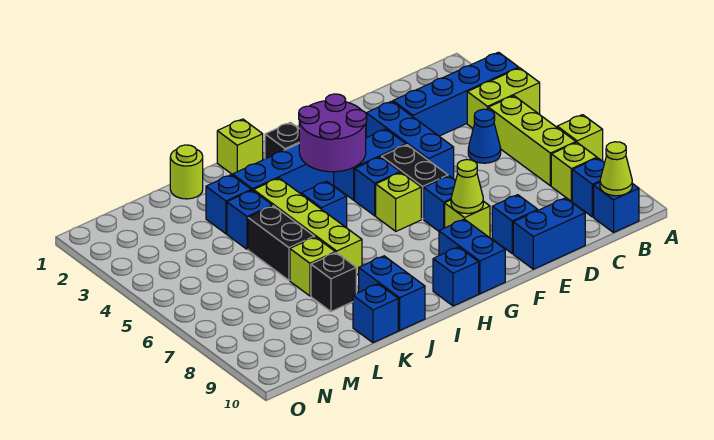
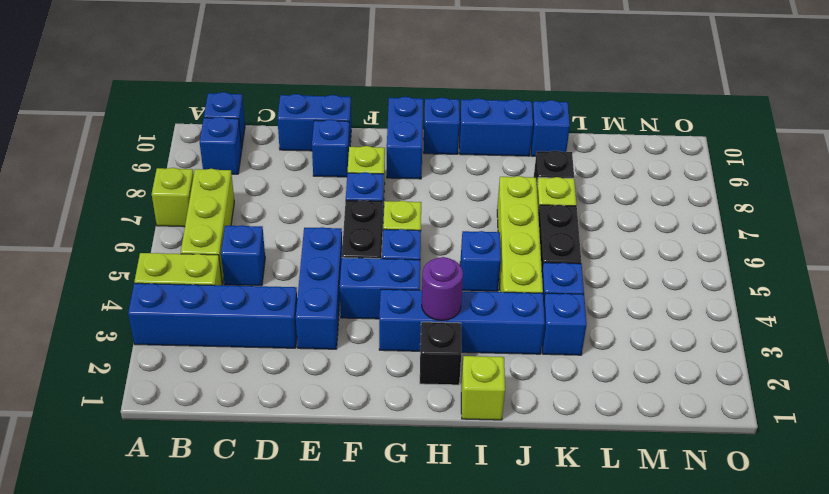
lime brick B8 level 1 -> none
lime cone B10 level 2 -> none
blue cone C5 level 1 -> blue brick C5 level 1
lime cone F8 level 2 -> none
purple round brick G3:H4 level 2 -> purple round brick H3 level 2
blue brick J9:J10 level 1 -> blue brick I10:J10 level 1
lime round brick K1 level 1 -> none

